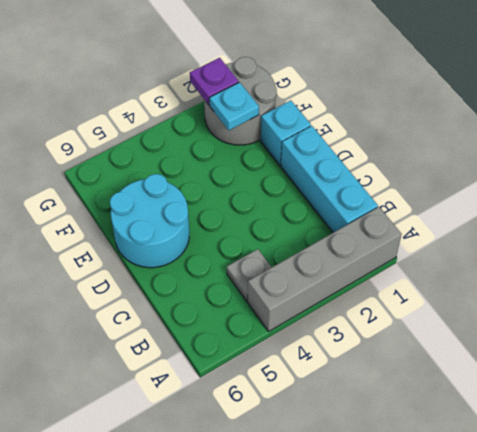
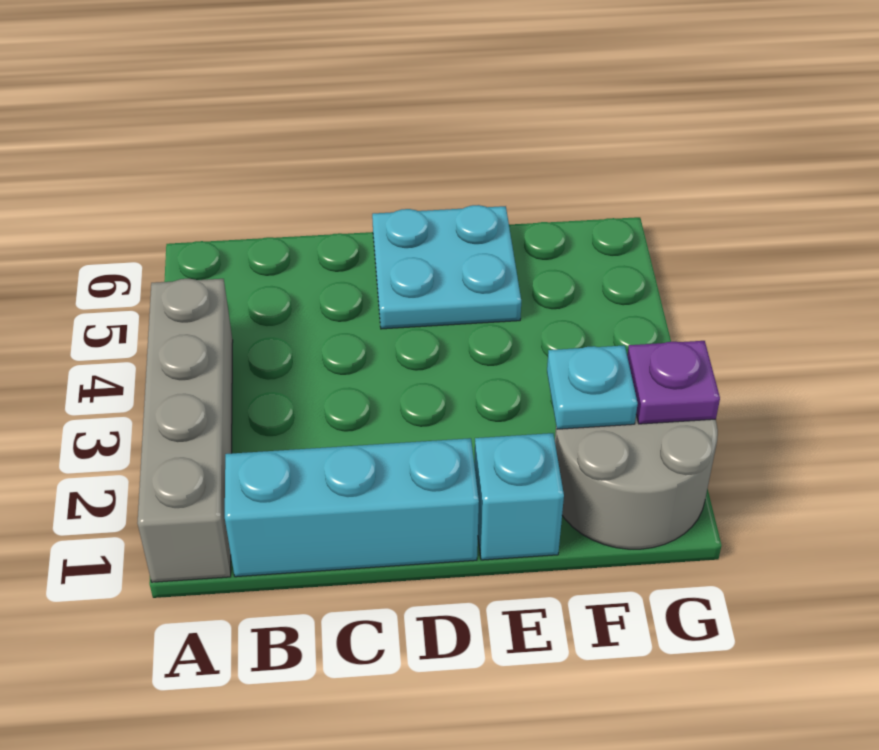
grey plate B4 level 1 -> none
cyan round brick D5:E6 level 1 -> cyan plate D5:E6 level 1

